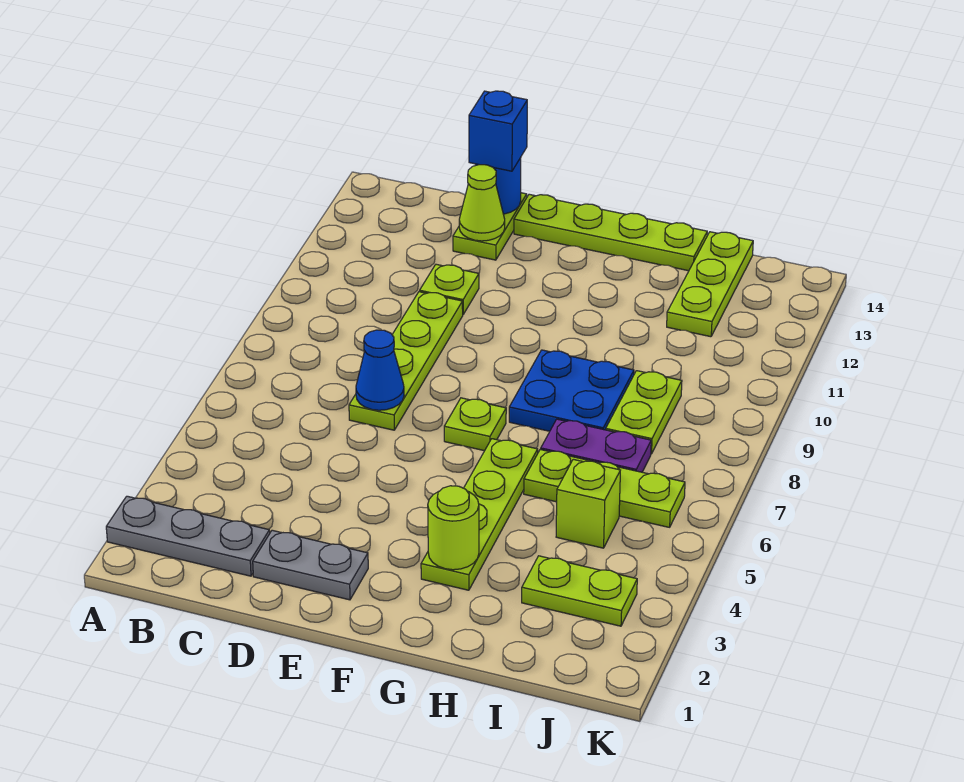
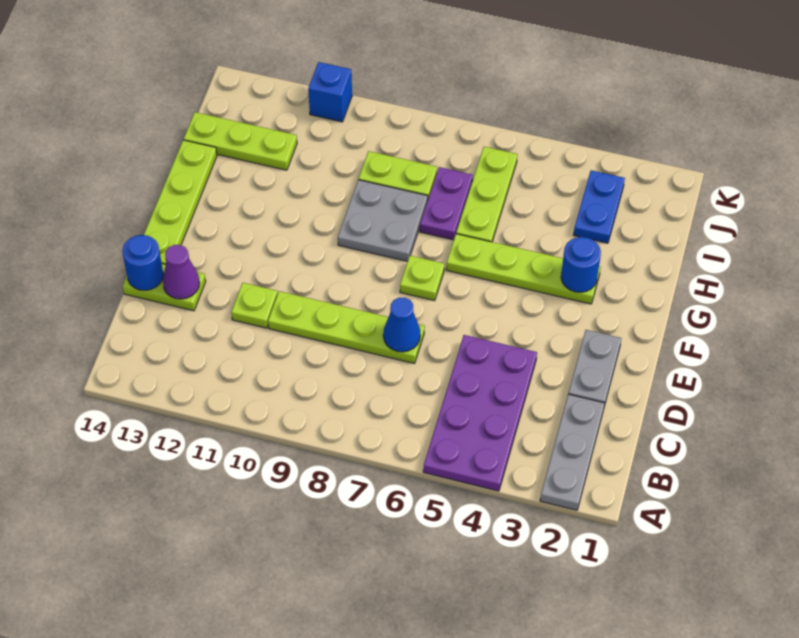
none -> purple plate A4:D5 level 1
lime cone D13 level 2 -> purple cone D13 level 2
blue brick D14 level 3 -> blue brick K11 level 1
lime round brick G3 level 2 -> blue round brick G3 level 2
blue plate G8:H9 level 1 -> grey plate G8:H9 level 1
lime plate I3:J3 level 1 -> blue plate I3:J3 level 1
lime brick I5 level 1 -> none

